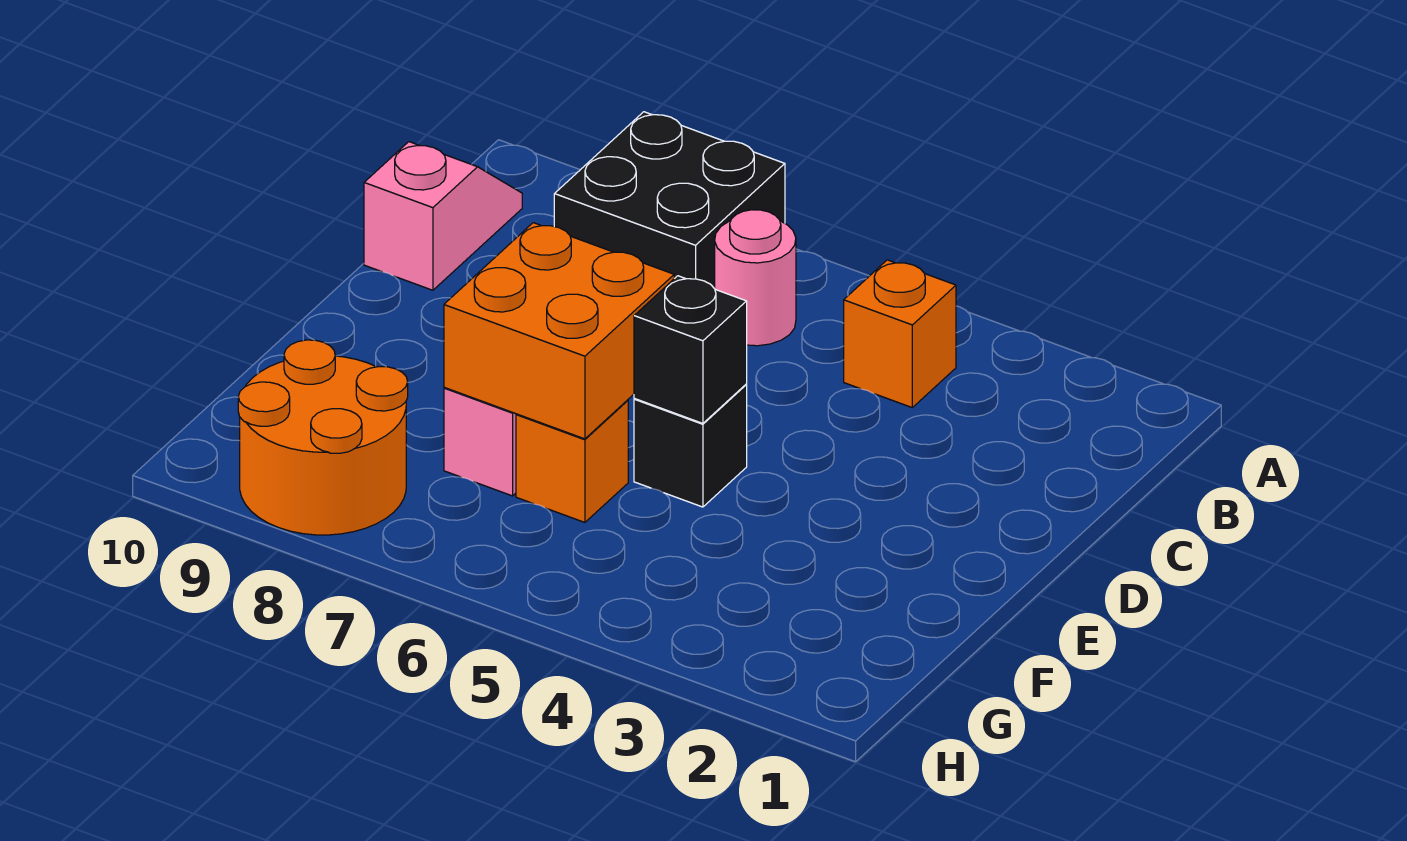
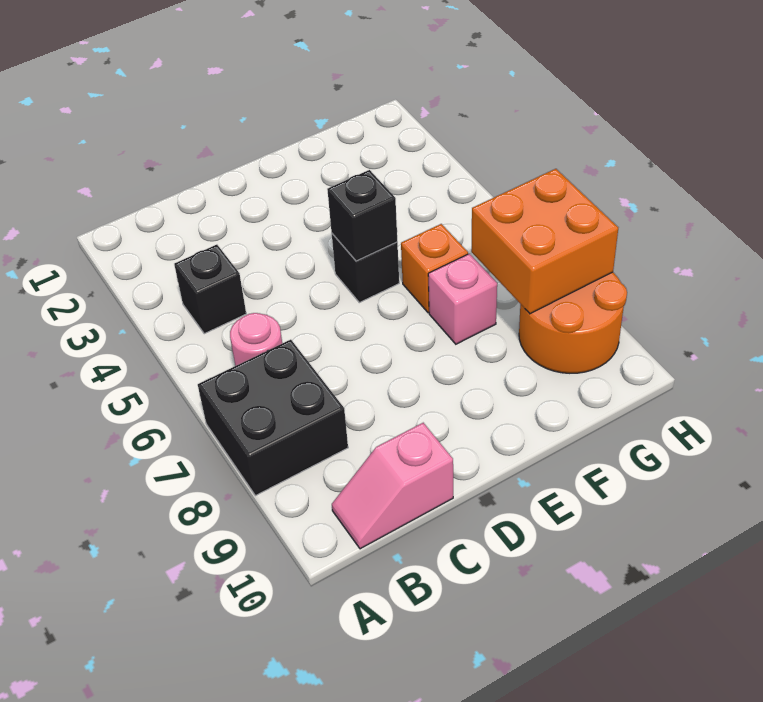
orange brick B4 level 1 -> black brick B4 level 1
orange brick E6:F7 level 2 -> orange brick G7:H8 level 2

